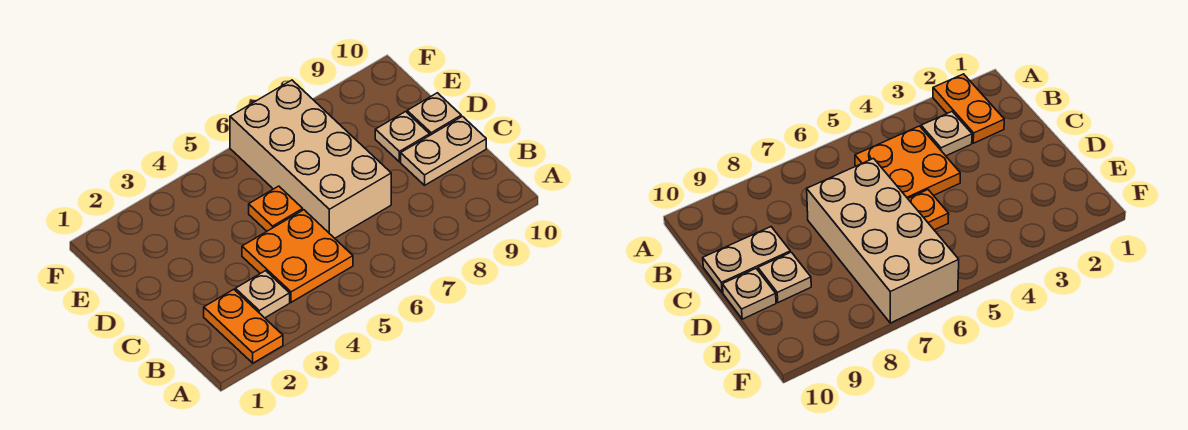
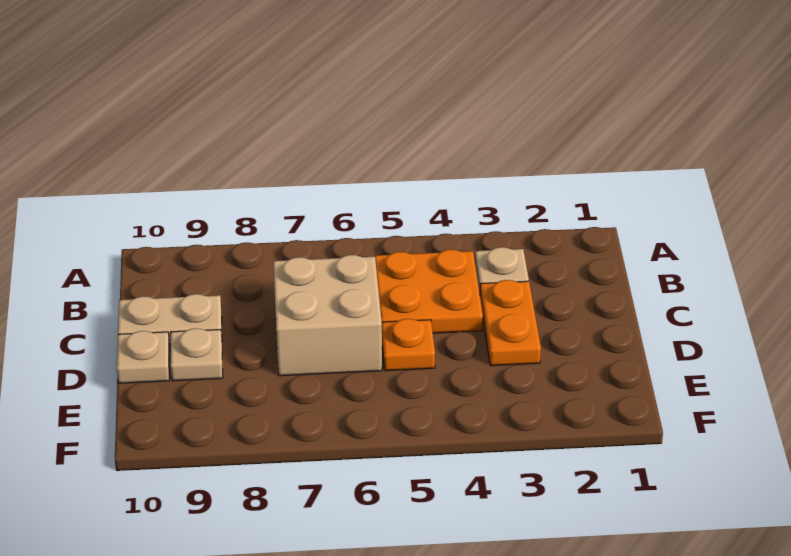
orange plate A2:B2 level 1 -> orange plate C3:D3 level 1
tan brick C6:F7 level 1 -> tan brick C6:D7 level 1

